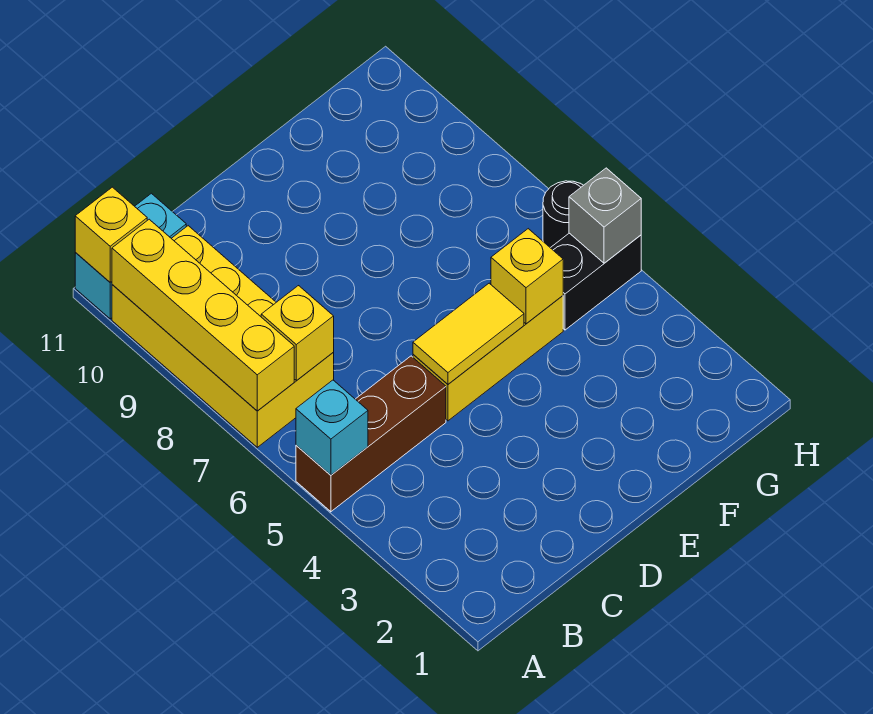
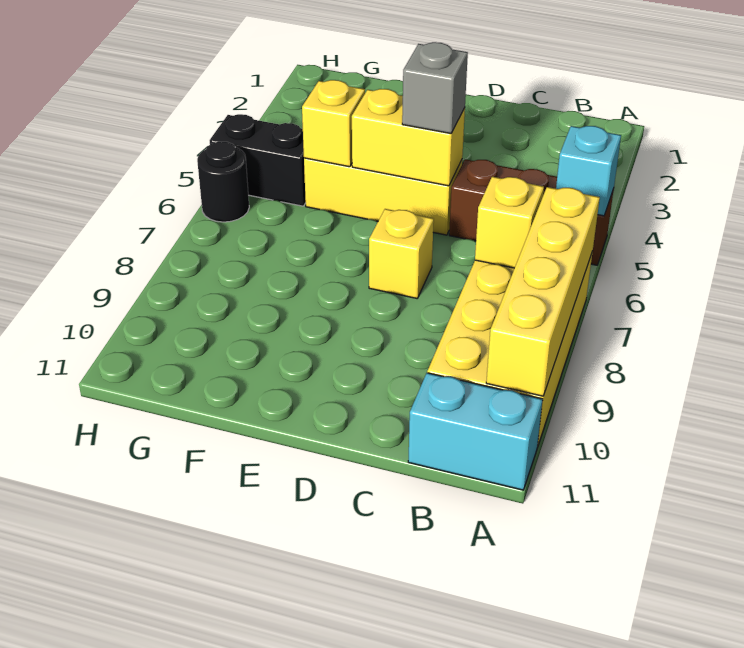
yellow brick A11 level 2 -> yellow brick D7 level 1
yellow tile D5:E5 level 2 -> yellow brick D5:E5 level 2
grey brick H5 level 2 -> grey brick D5 level 3

